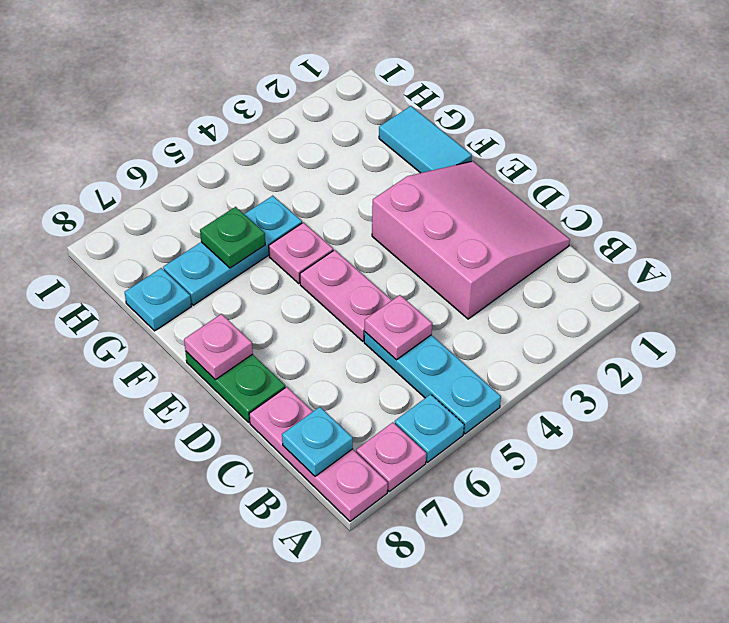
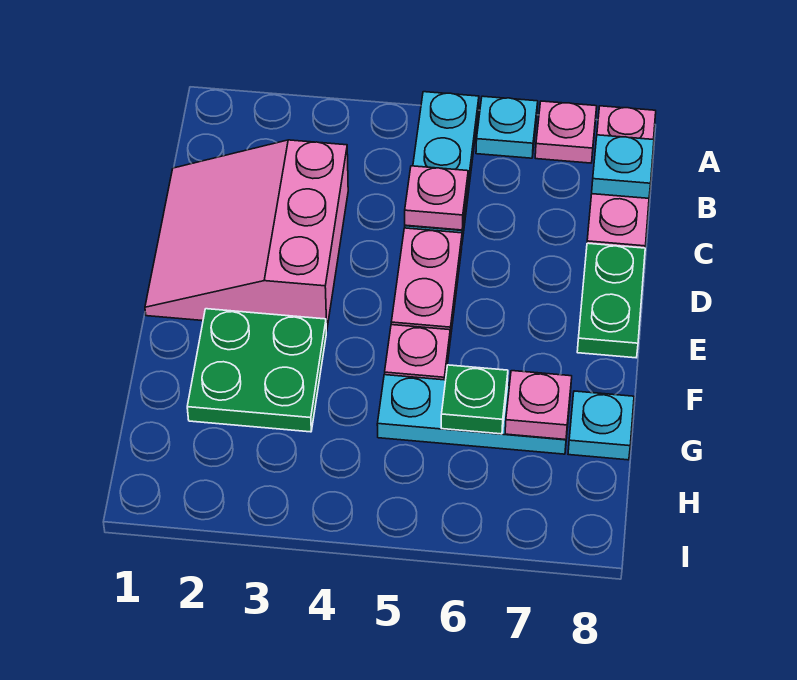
pink plate E8 level 2 -> pink plate G7 level 2
cyan tile F1:G1 level 1 -> none
none -> green plate F2:G3 level 1

